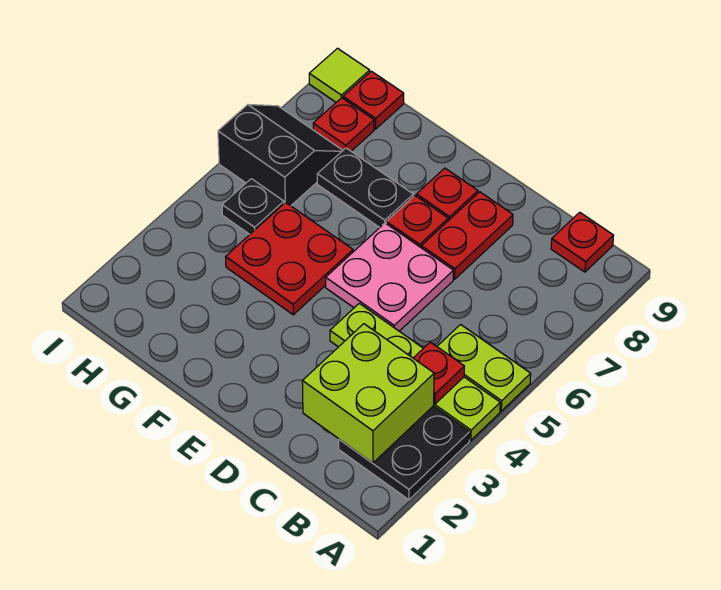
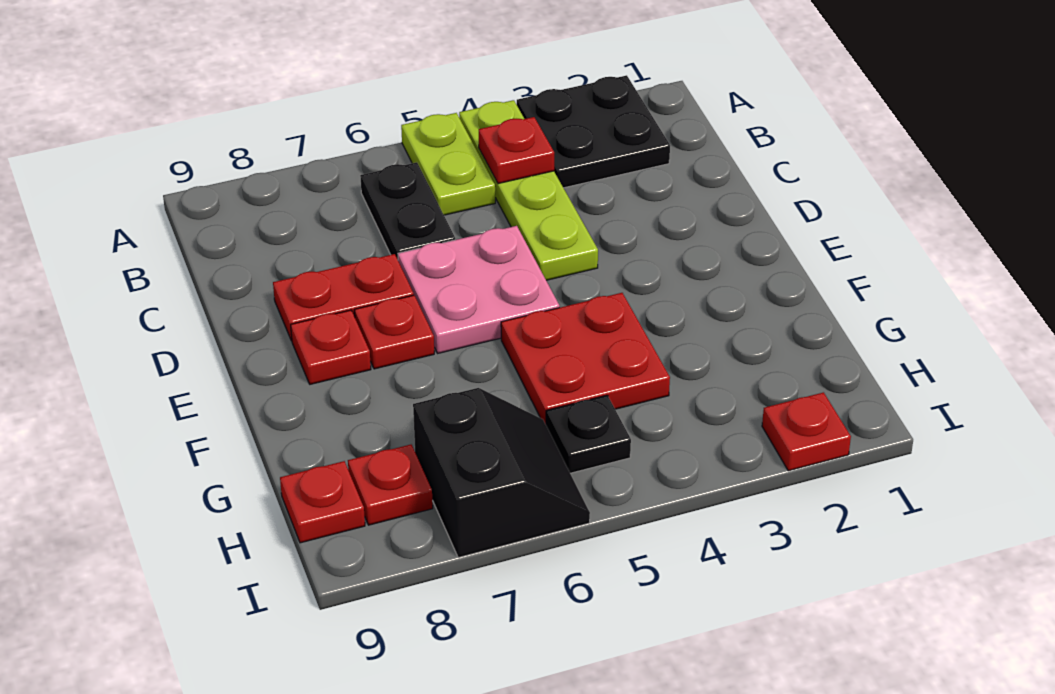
lime brick B2:C3 level 2 -> none
red plate B9 level 1 -> red plate I2 level 1
black plate F7:G7 level 1 -> black plate B6:C6 level 1
black slope H6:I7 level 1 top 6 -> black slope H6:I7 level 1 top 7
lime tile I9 level 1 -> none

